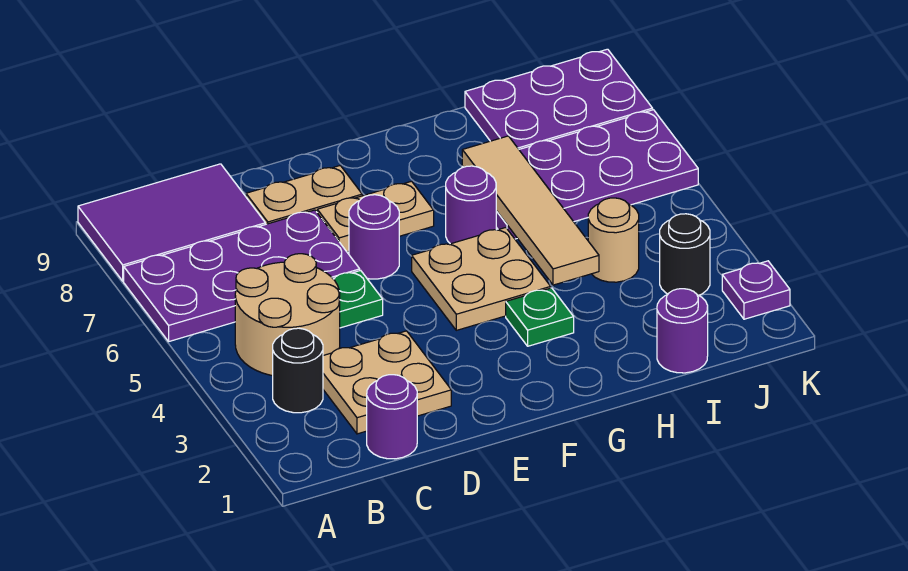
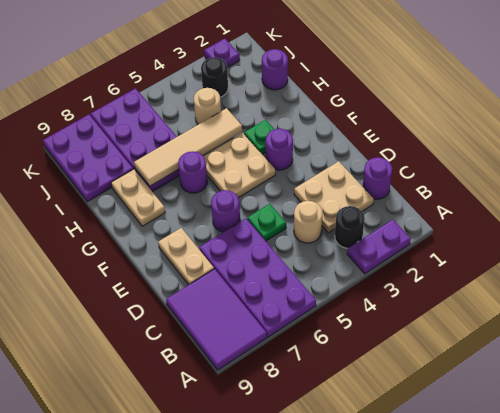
none -> purple plate A2:A3 level 1
tan round brick B4:C5 level 1 -> tan round brick C4 level 1
tan plate E7:F7 level 1 -> tan plate G8:H8 level 1
none -> purple round brick F3 level 1

